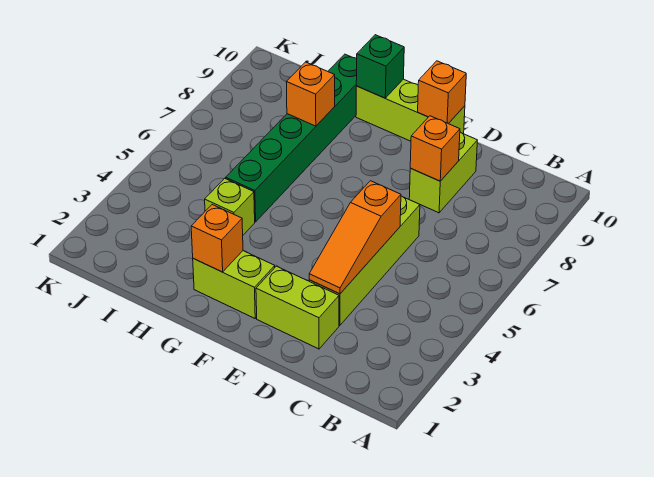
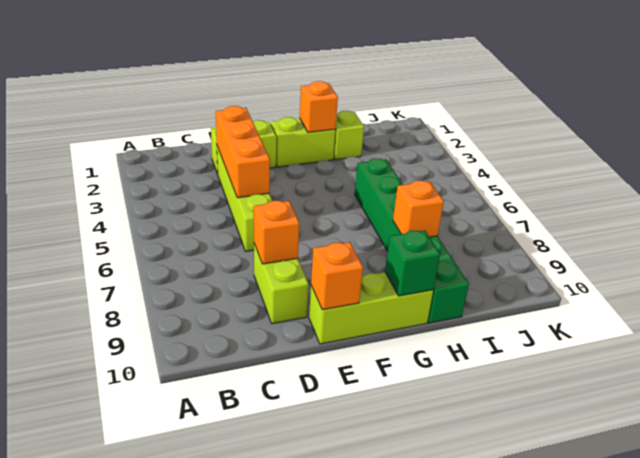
orange slope D3:D5 level 2 top 5 -> orange brick D3:D5 level 2
lime brick H4 level 1 -> lime brick H2 level 1

